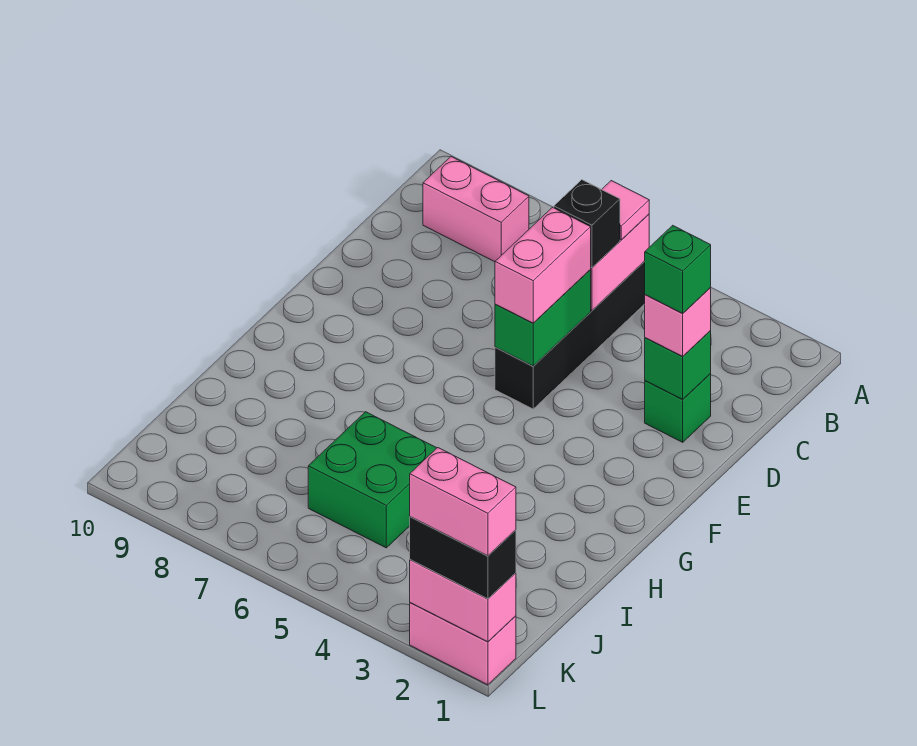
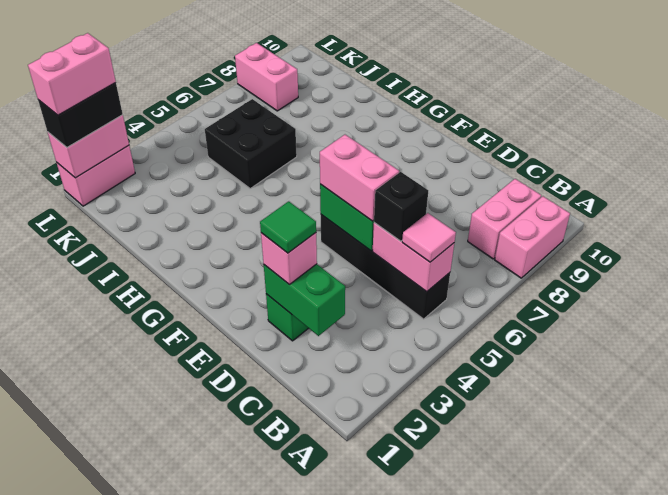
none -> pink brick A8:A9 level 1
green brick D2 level 2 -> green brick C2:D2 level 2
green brick D2 level 4 -> green tile D2 level 4
green brick I5:J6 level 1 -> black brick I5:J6 level 1
none -> pink brick K8:L8 level 1

